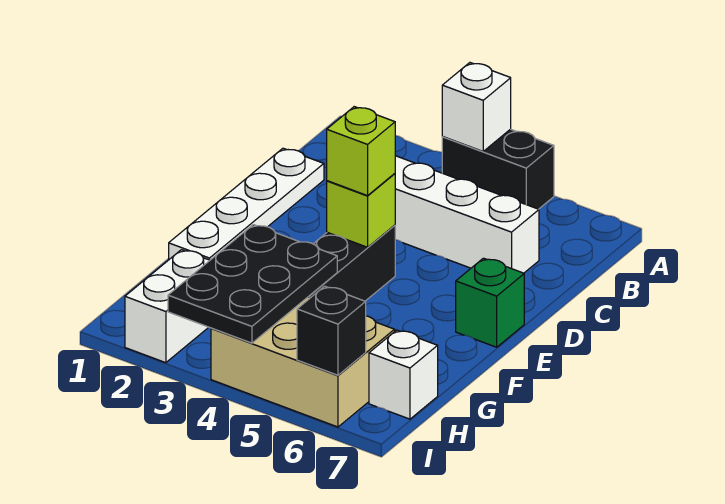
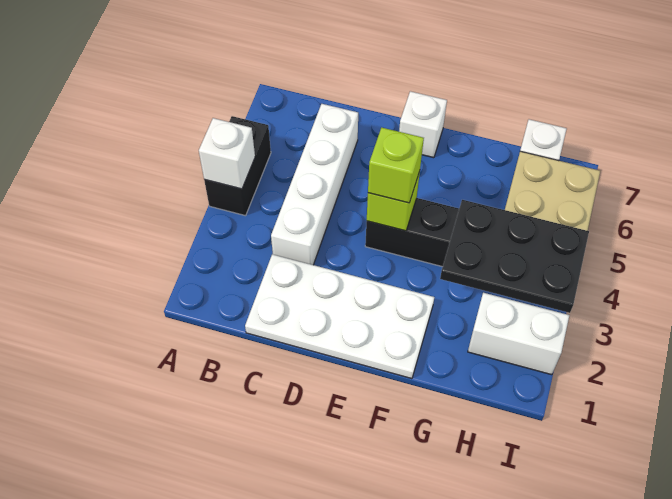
white plate C1:F1 level 1 -> white plate C1:F2 level 1
green brick E7 level 1 -> white brick E7 level 1
black brick I6 level 2 -> none

